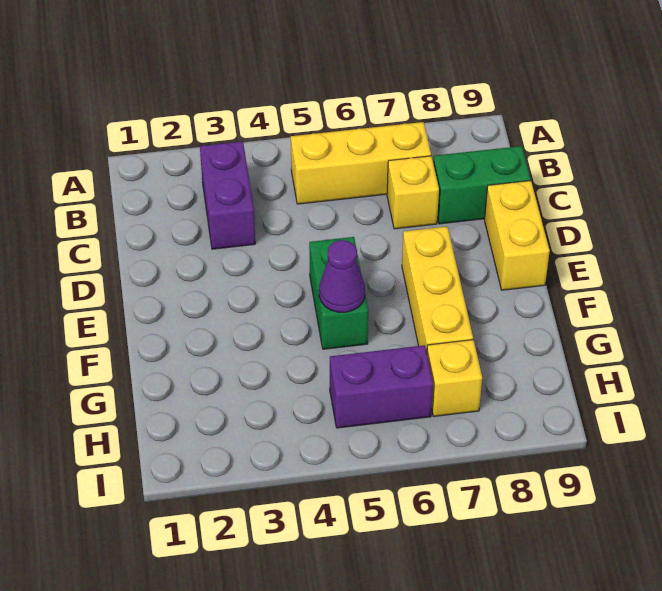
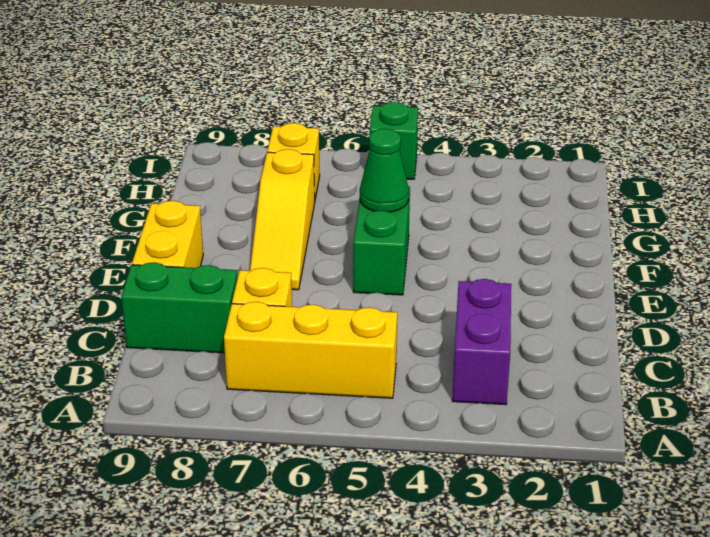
yellow brick E7:G7 level 1 -> yellow slope E7:G7 level 1 top G
purple cone F5 level 2 -> green cone F5 level 2
purple brick H5:H6 level 1 -> none
none -> green brick I5 level 1

